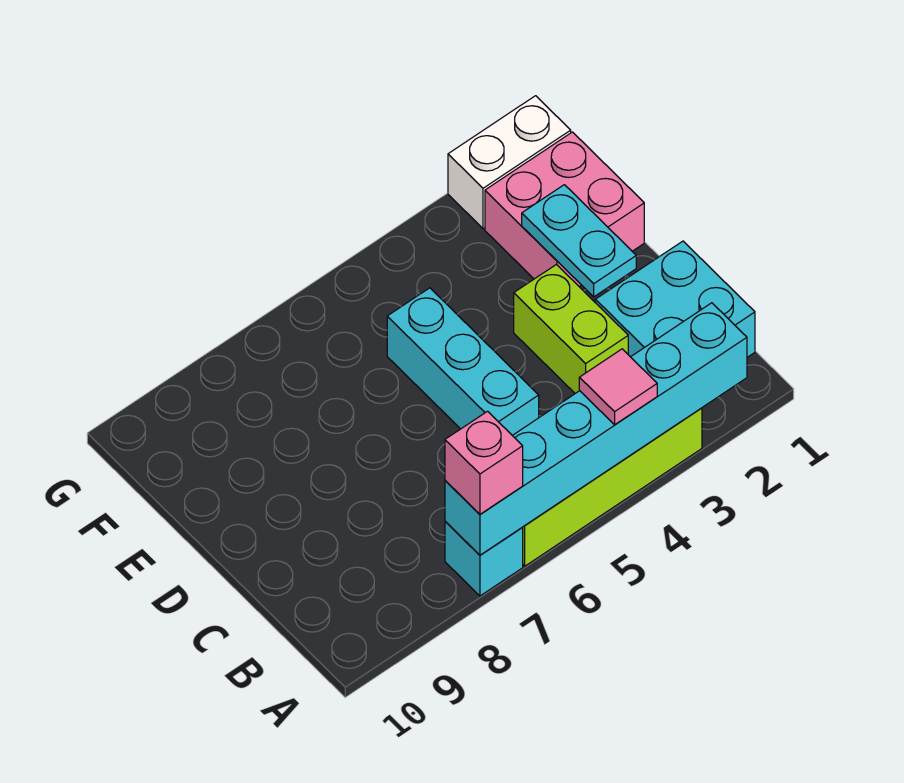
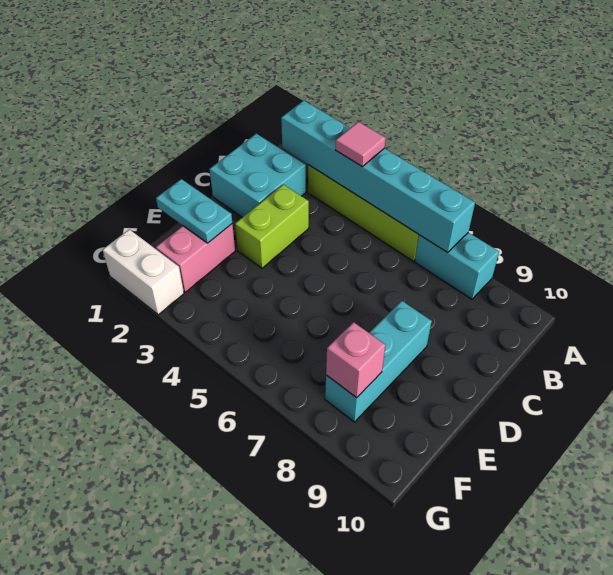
cyan brick A7 level 1 -> cyan brick A7:A8 level 1
pink brick A7 level 3 -> pink brick F8 level 2
cyan brick C5:E5 level 1 -> cyan brick D8:F8 level 1
cyan plate D2:E2 level 2 -> cyan plate E1:E2 level 2
pink brick E1:F2 level 1 -> pink brick E2:F2 level 1

